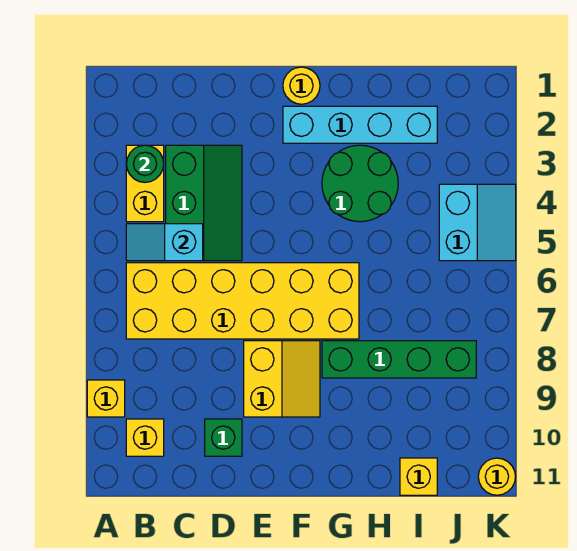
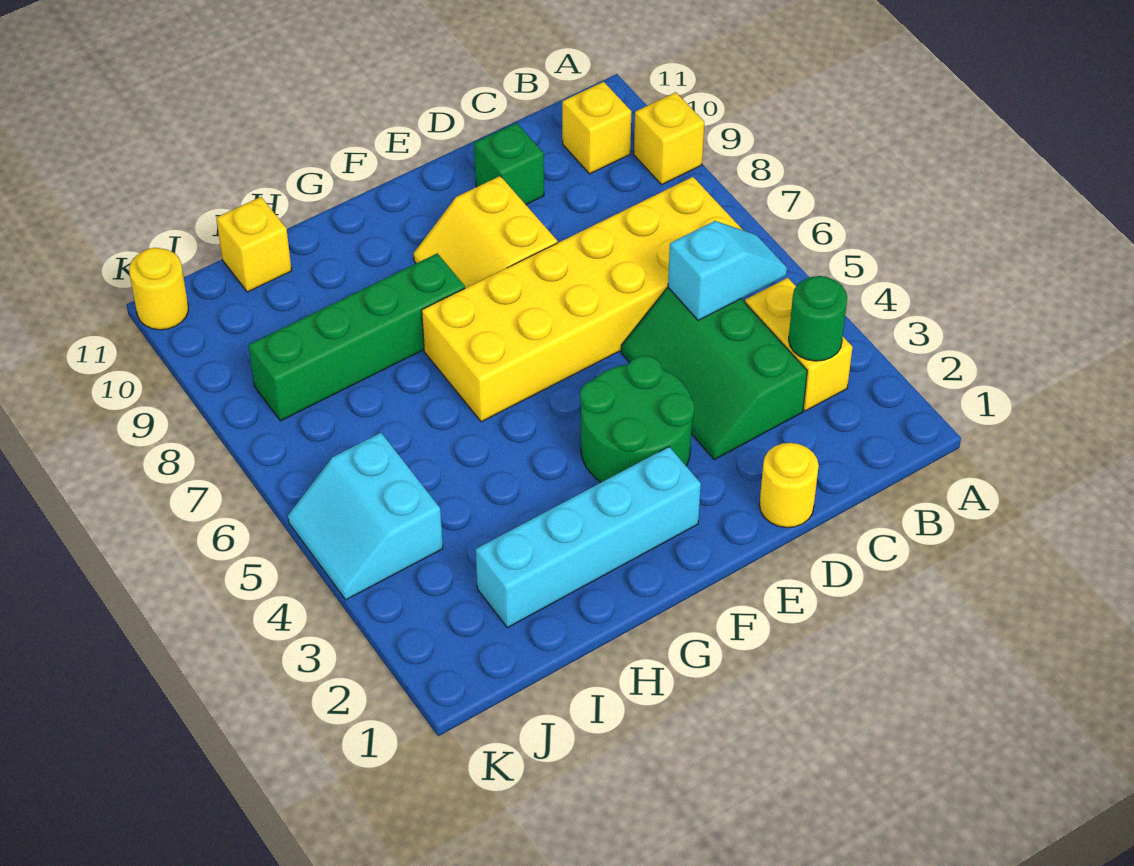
yellow round brick F1 level 1 -> yellow round brick D1 level 1
green round brick G3:H4 level 1 -> green round brick E3:F4 level 1

